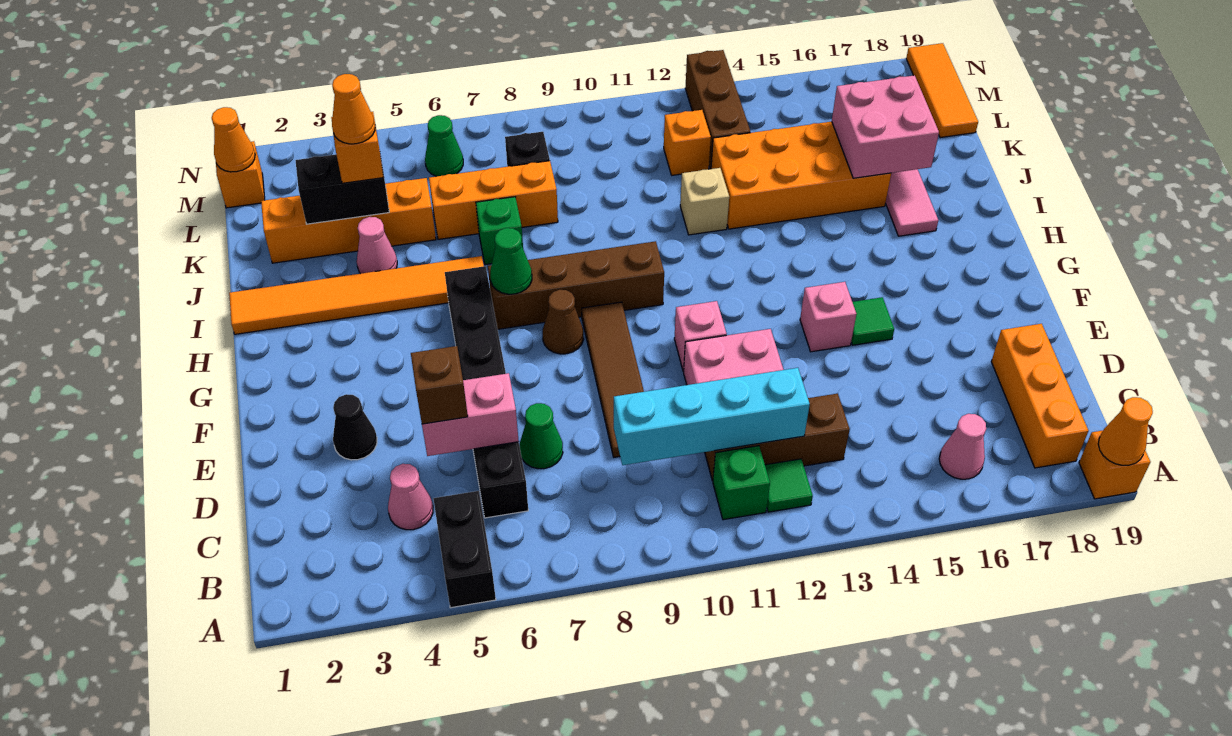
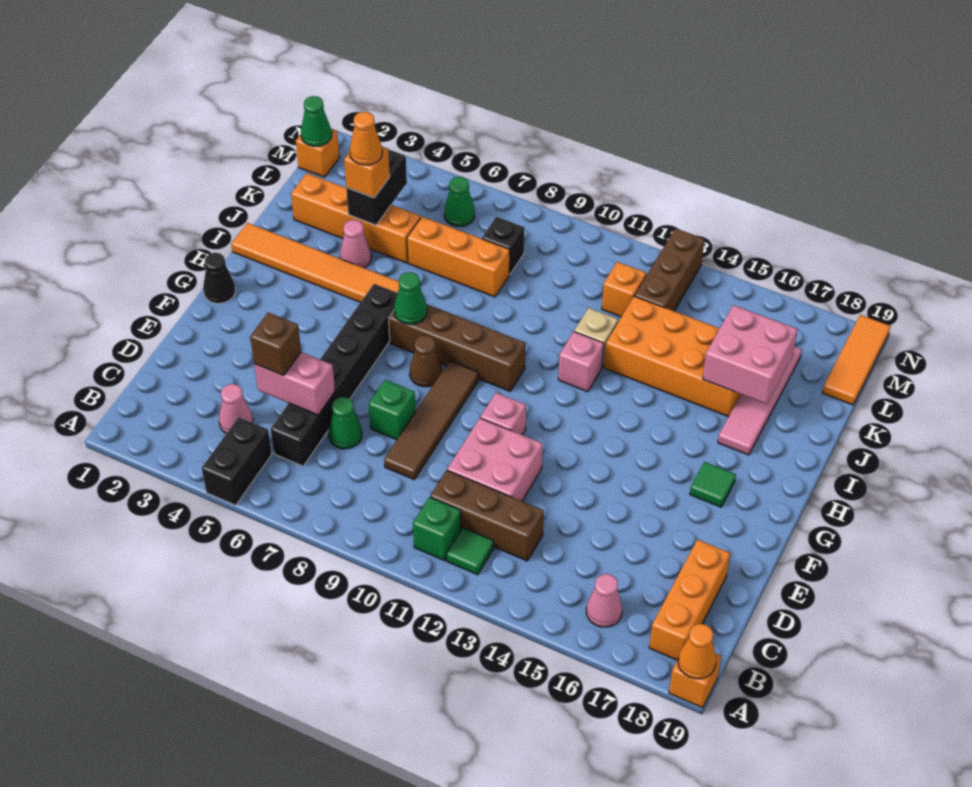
cyan brick C9:C12 level 2 -> none
black cone E3 level 1 -> black cone G1 level 1
pink brick F14 level 1 -> pink brick I12 level 1
green tile F15 level 1 -> green tile G17 level 1
green brick J7 level 1 -> green brick E8 level 1
black brick K3:K4 level 2 -> black brick K4:L4 level 2
orange cone M1 level 2 -> green cone M1 level 2

